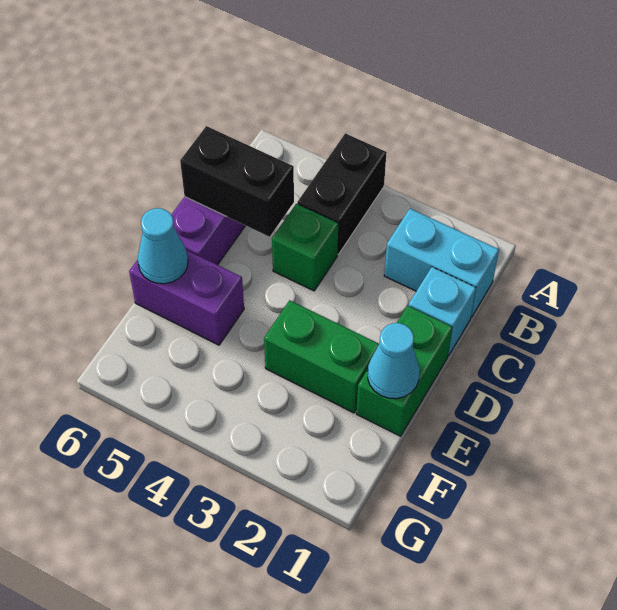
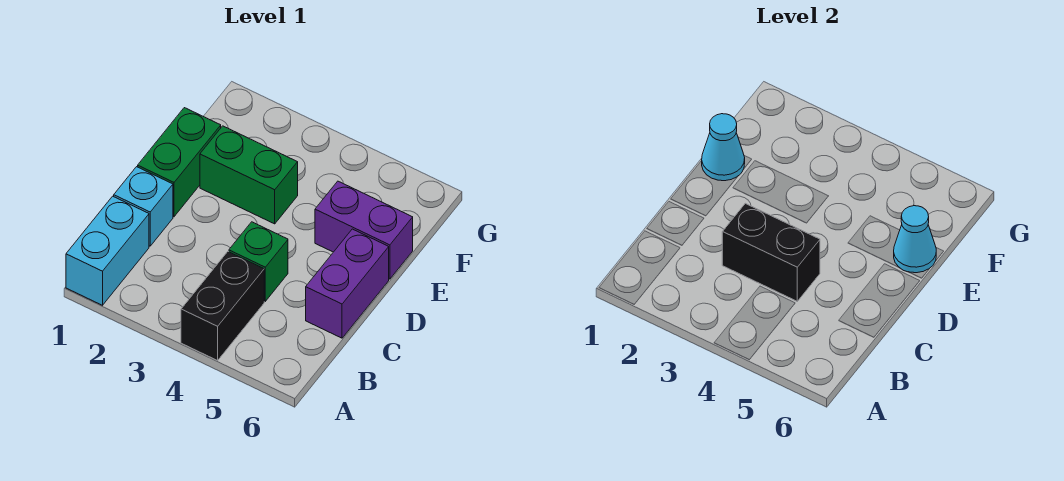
cyan brick B1:B2 level 1 -> cyan brick A1:B1 level 1
black brick C5:C6 level 2 -> black brick C3:C4 level 2

